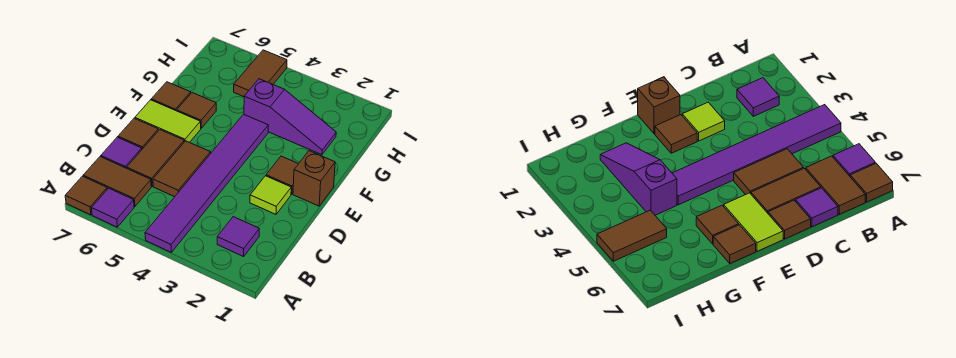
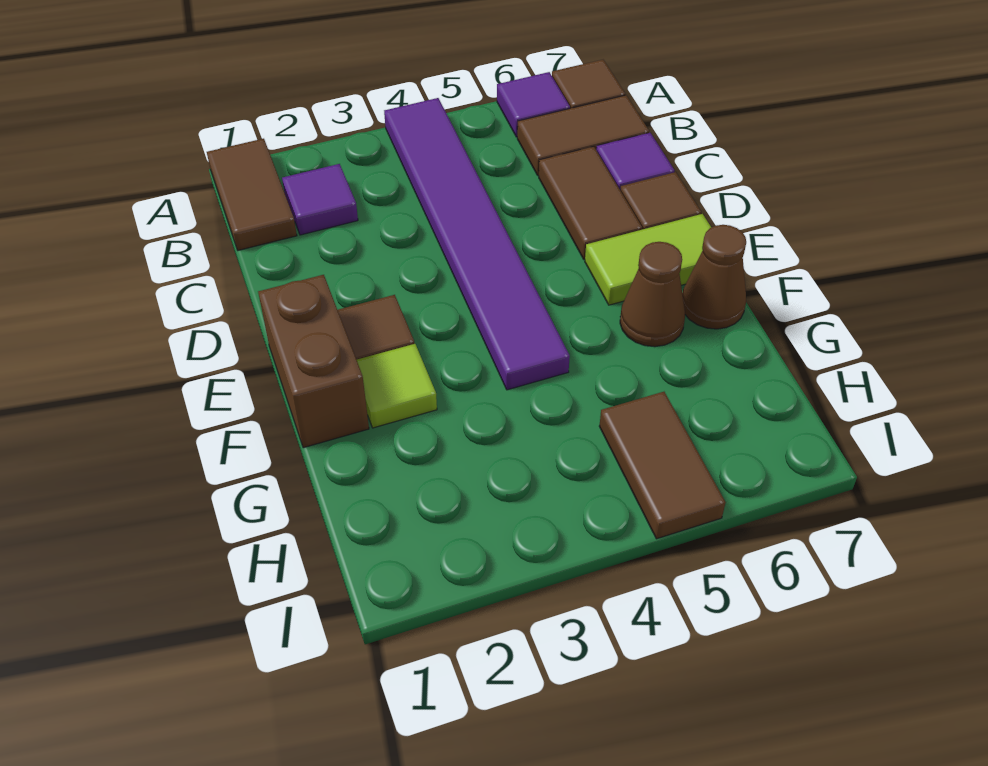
brown tile C5:D5 level 1 -> brown tile A1:B1 level 1
lime tile D2 level 1 -> lime tile F2 level 1
brown brick E1 level 1 -> brown brick E1:F1 level 1
brown tile F6 level 1 -> brown cone F6 level 1
brown tile F7 level 1 -> brown cone F7 level 1
purple slope G2:G4 level 1 top 4 -> none

